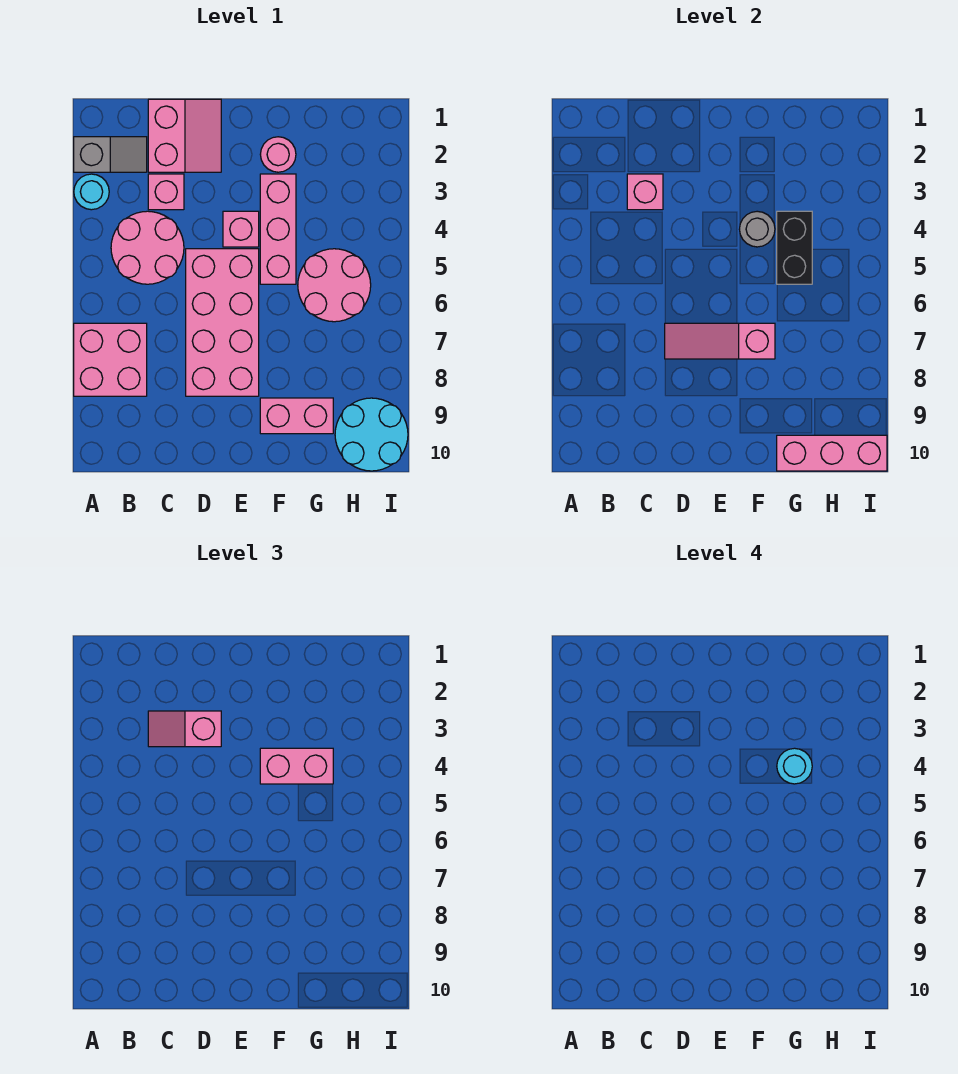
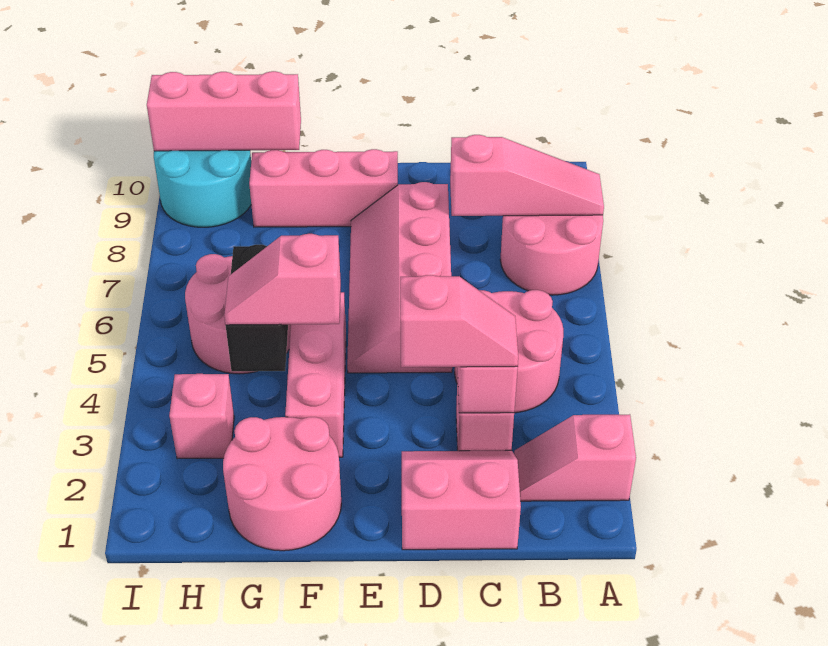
grey slope A2:B2 level 1 top A -> pink slope A2:B2 level 1 top A
cyan round brick A3 level 1 -> none
pink brick A7:B8 level 1 -> pink round brick A7:B8 level 1
pink slope C1:D2 level 1 top C -> pink slope C1:D2 level 1 top 1
pink brick D5:E8 level 1 -> pink slope D5:E8 level 1 top D
pink slope D7:F7 level 2 top F -> pink slope A8:C8 level 2 top C
pink brick E4 level 1 -> pink brick H3 level 1
pink round brick F2 level 1 -> pink round brick F1:G2 level 1
grey round brick F4 level 2 -> none
pink brick F4:G4 level 3 -> pink slope F4:G4 level 3 top F
pink brick F9:G9 level 1 -> pink brick E9:G9 level 1
cyan round brick G4 level 4 -> none

